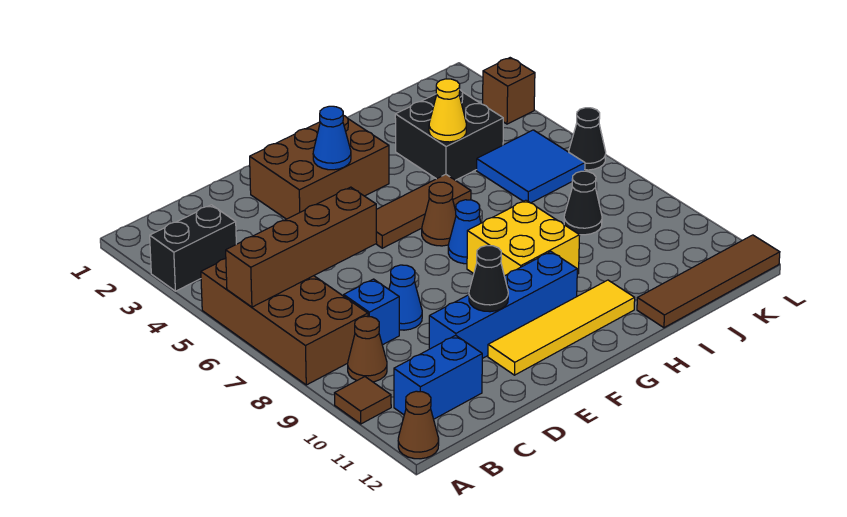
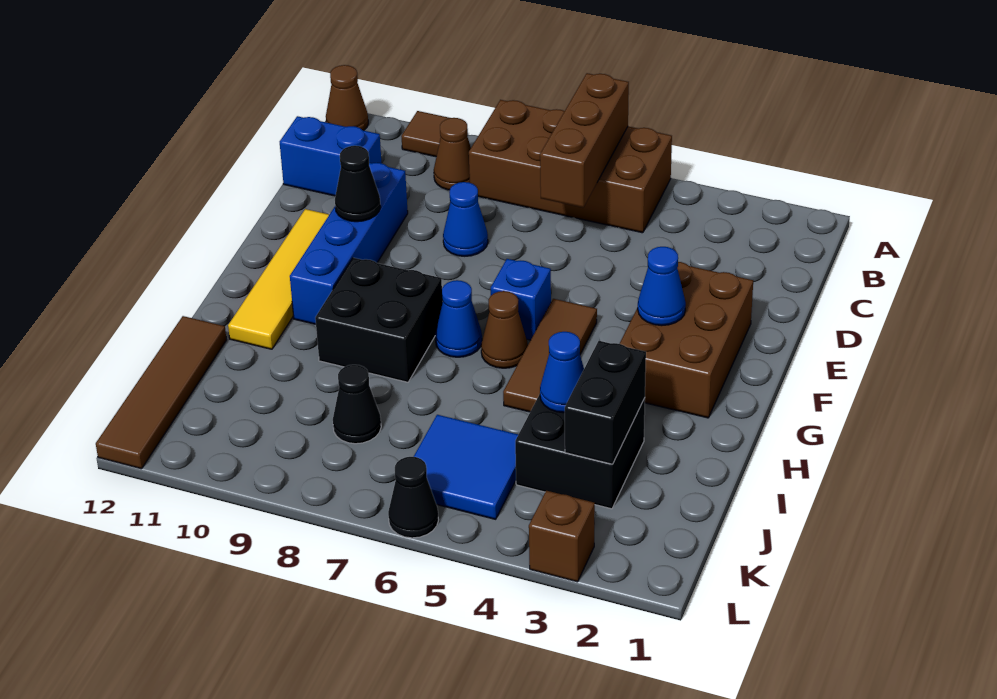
black brick A3:B3 level 1 -> black brick I3:J3 level 2
brown brick A6:D6 level 2 -> brown brick A6:C6 level 2
blue brick B11:C11 level 1 -> blue brick C11:C12 level 1
blue brick C8 level 1 -> blue brick F6 level 1
yellow brick G8:H9 level 1 -> black brick G8:H9 level 1
yellow cone I4 level 2 -> blue cone I4 level 2

